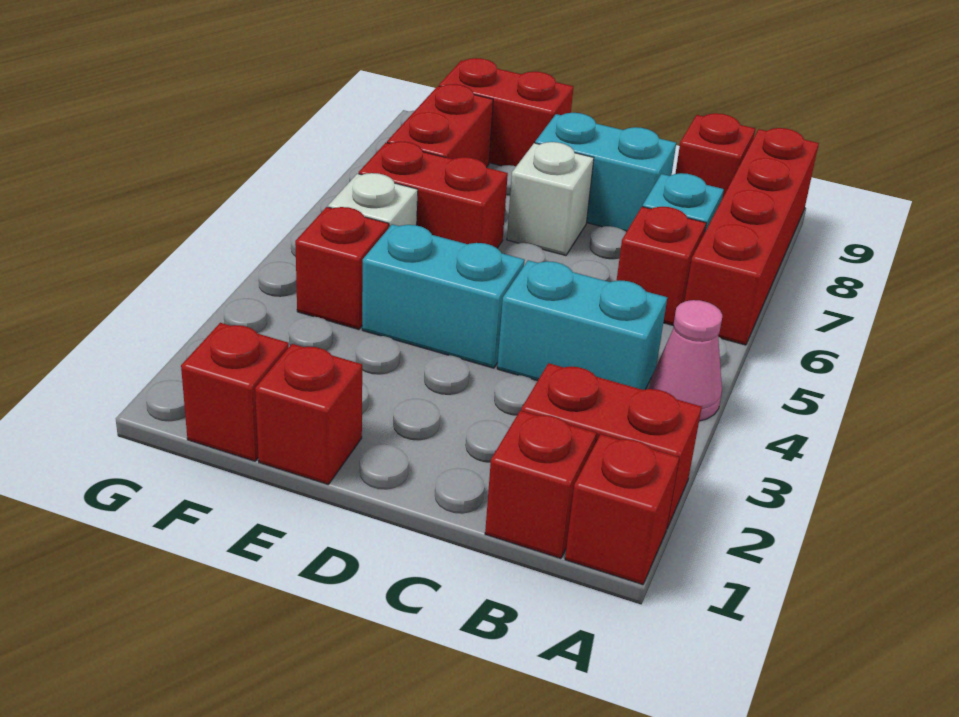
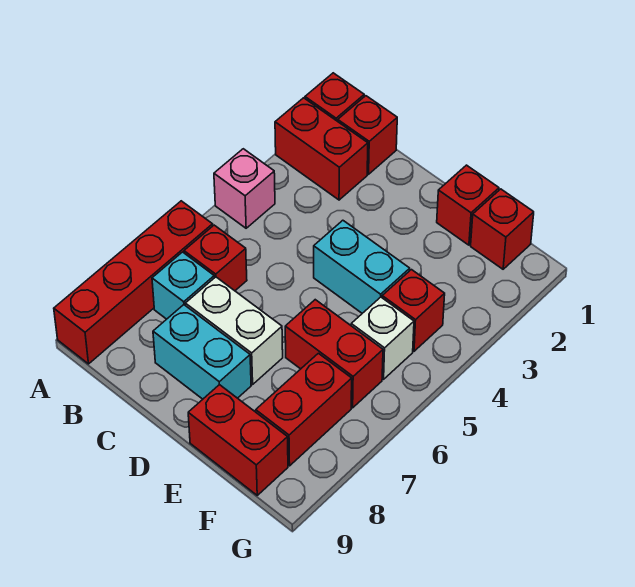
pink cone A4 level 1 -> pink brick A4 level 1
cyan brick B4:C4 level 1 -> none
red brick B9 level 1 -> none
white brick D7 level 1 -> white brick C7:D7 level 1

